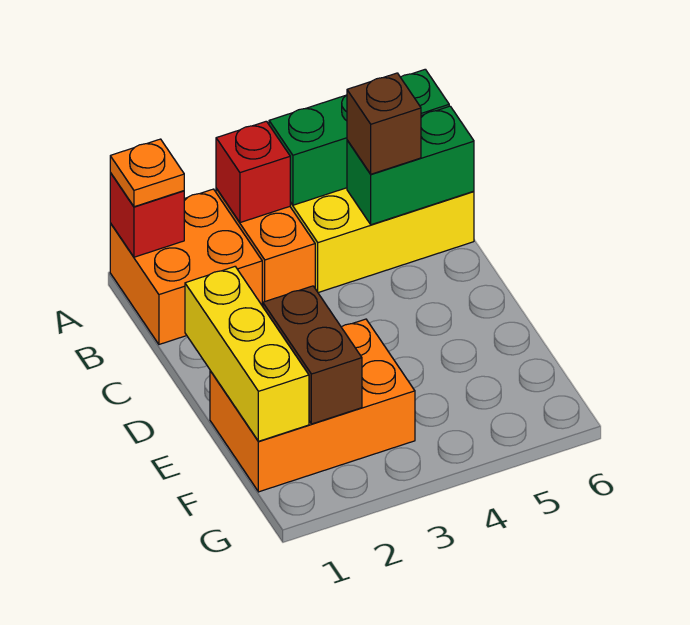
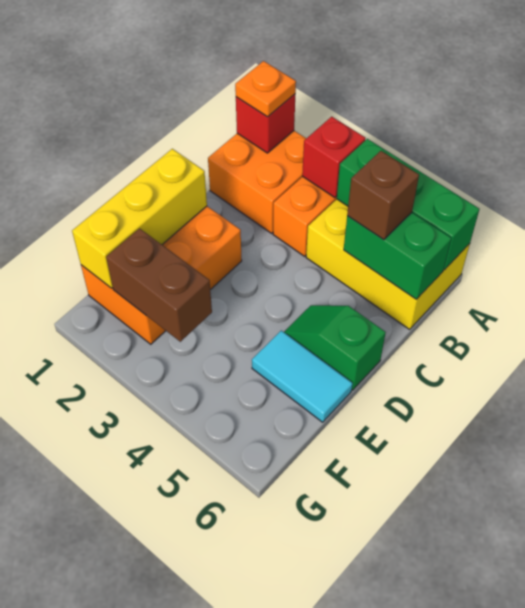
none -> green slope D5:D6 level 1 top 6
orange brick E1:F3 level 1 -> orange brick D1:F2 level 1
brown brick E2:F2 level 2 -> brown brick F2:F3 level 2
none -> cyan tile E5:E6 level 1

